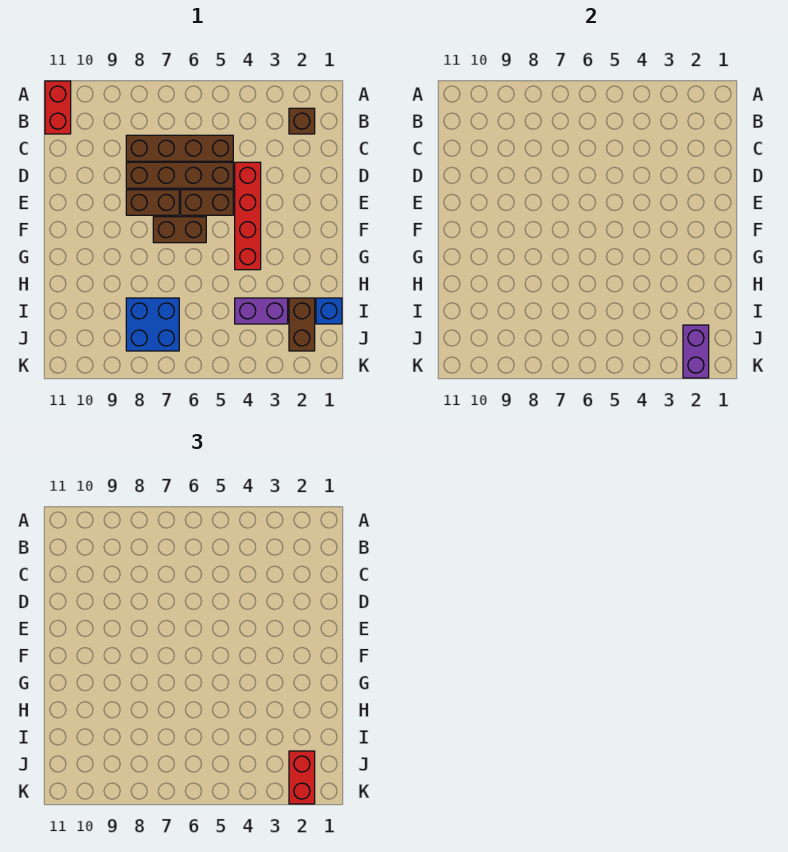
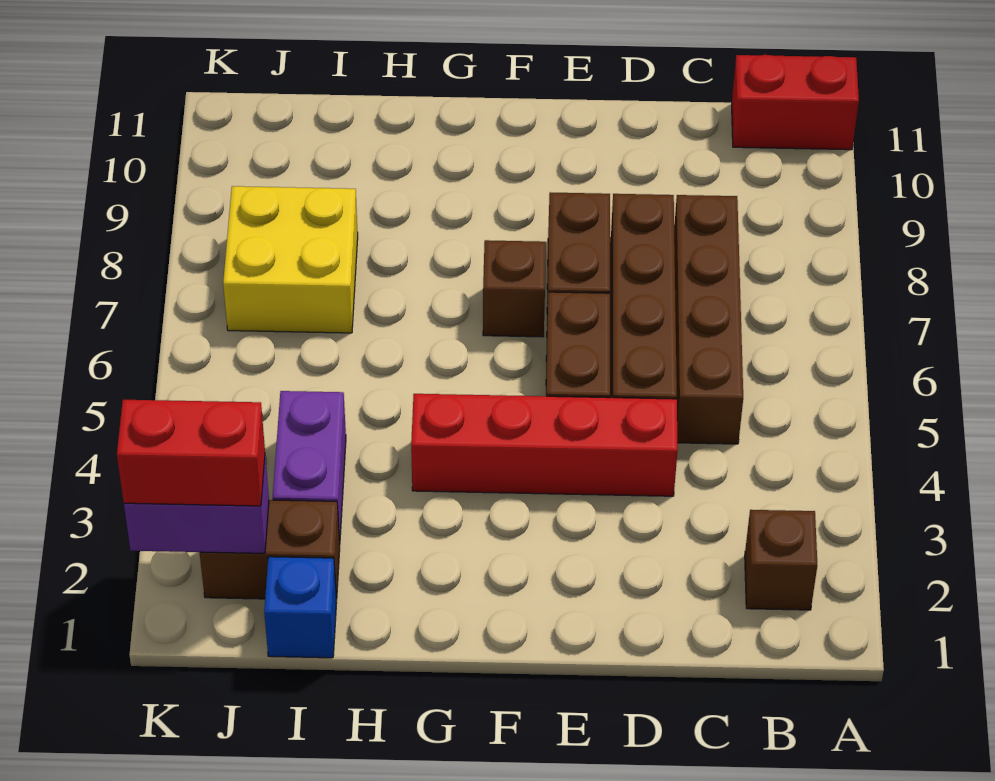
brown brick F6:F7 level 1 -> brown brick F7 level 1
blue brick I7:J8 level 1 -> yellow brick I7:J8 level 1

